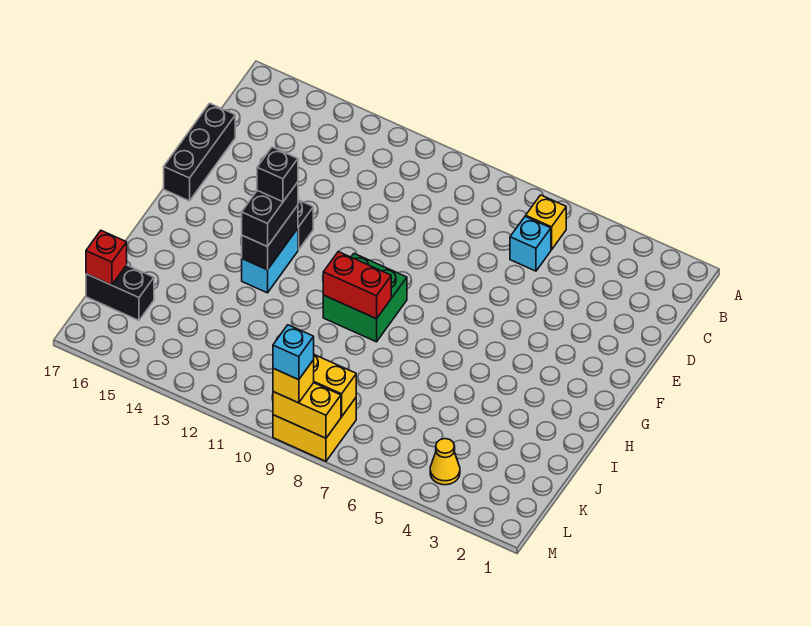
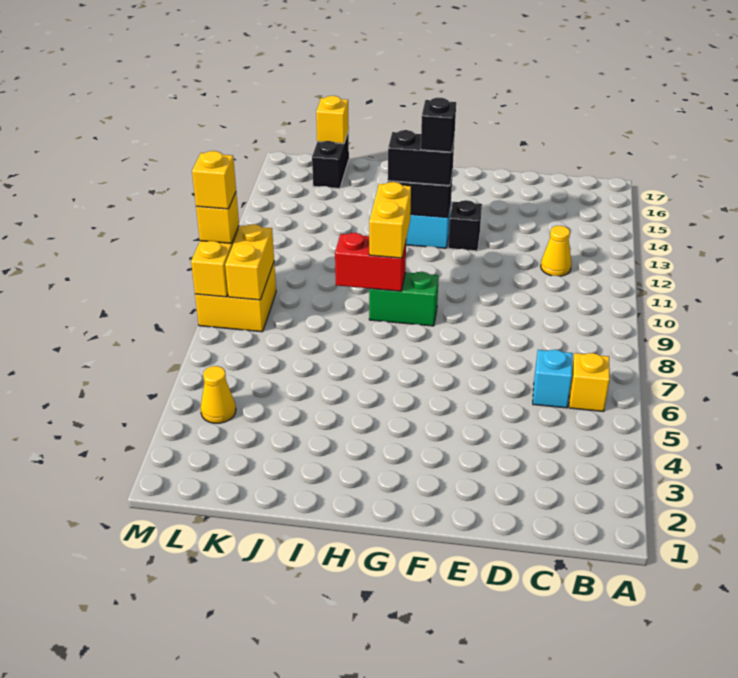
none -> yellow cone C12 level 1
black brick D17:F17 level 1 -> none
green brick G9:H10 level 1 -> green brick G9:H9 level 1
red brick H9:H10 level 2 -> red brick H9:I9 level 2
none -> yellow brick H9:H10 level 3
red brick K17 level 2 -> yellow brick K17 level 2
cyan brick M9 level 4 -> yellow brick M9 level 4

